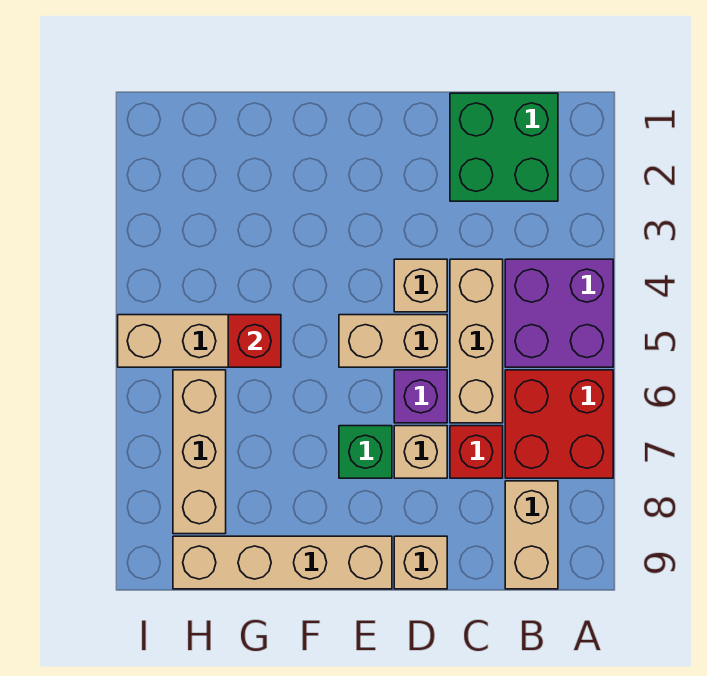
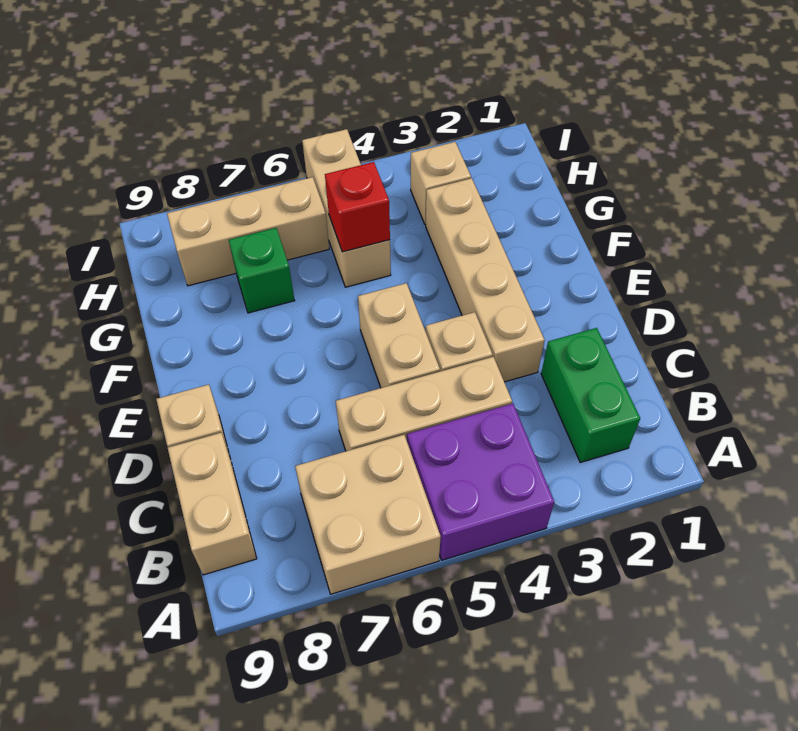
red brick A6:B7 level 1 -> tan brick A6:B7 level 1
green brick B1:C2 level 1 -> green brick B2:C2 level 1
tan brick B8:B9 level 1 -> tan brick B9:C9 level 1
red brick C7 level 1 -> none
purple brick D6 level 1 -> none
tan brick D7 level 1 -> tan brick H3 level 1
green brick E7 level 1 -> green brick G7 level 1
tan brick E9:H9 level 1 -> tan brick D3:G3 level 1

